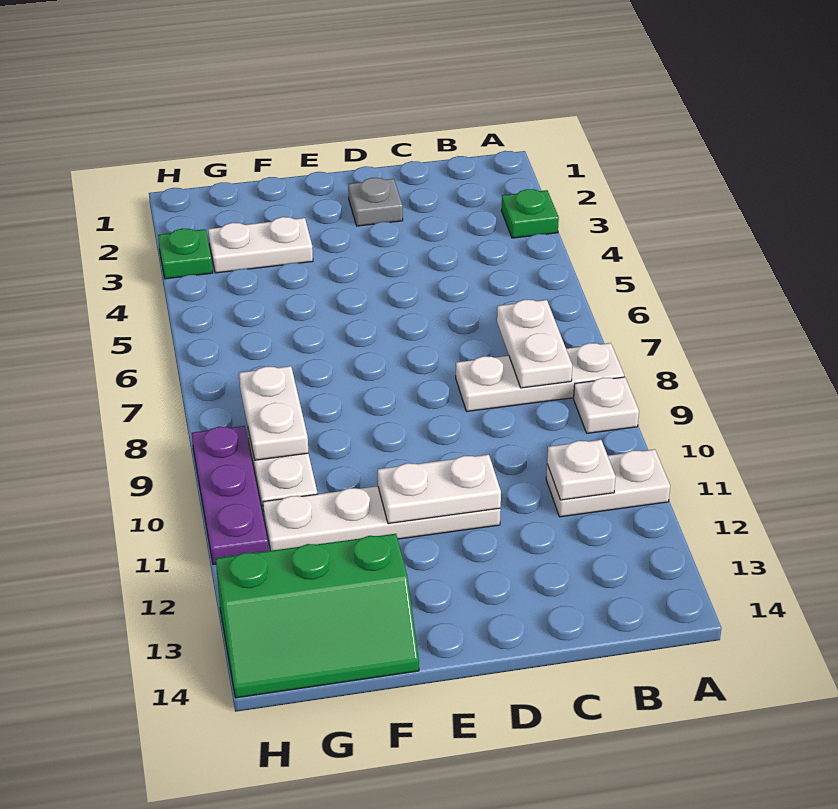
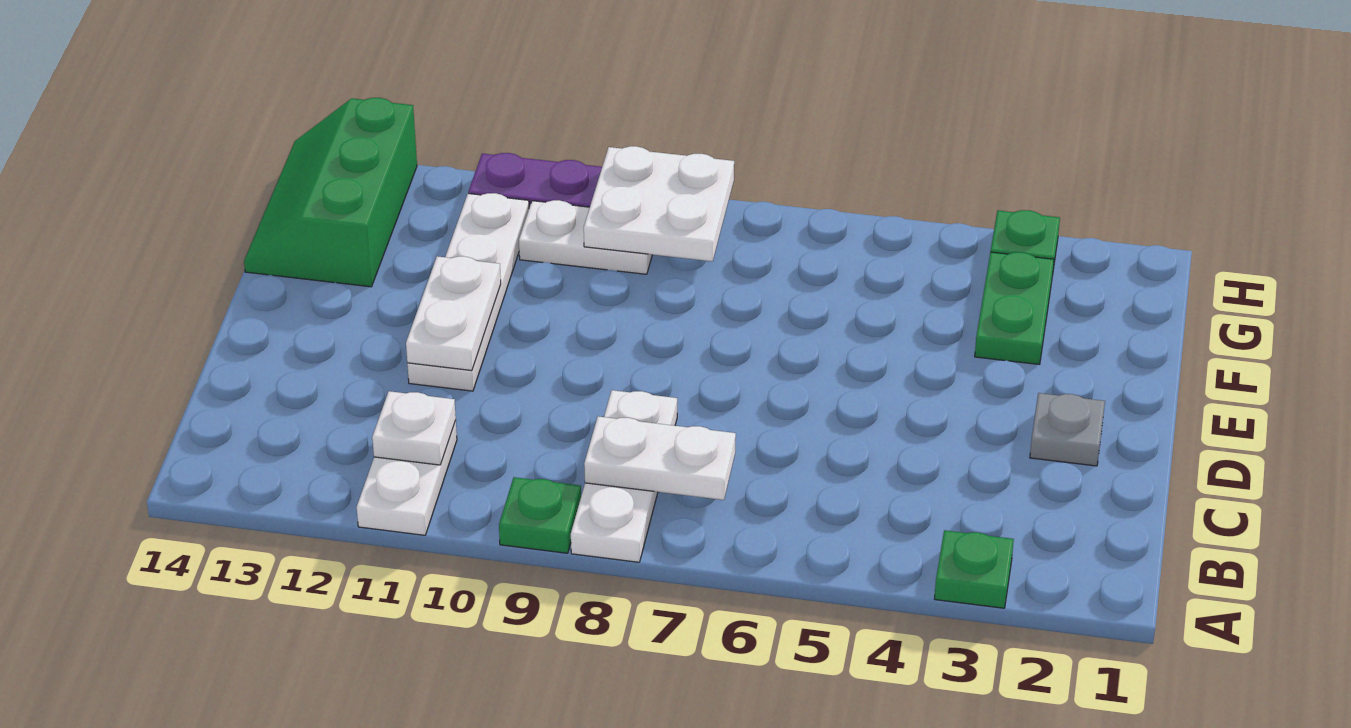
white plate A9 level 1 -> green plate A9 level 1
white plate F3:G3 level 1 -> green plate F3:G3 level 1
white plate G8:G9 level 2 -> white plate G8:H9 level 2

